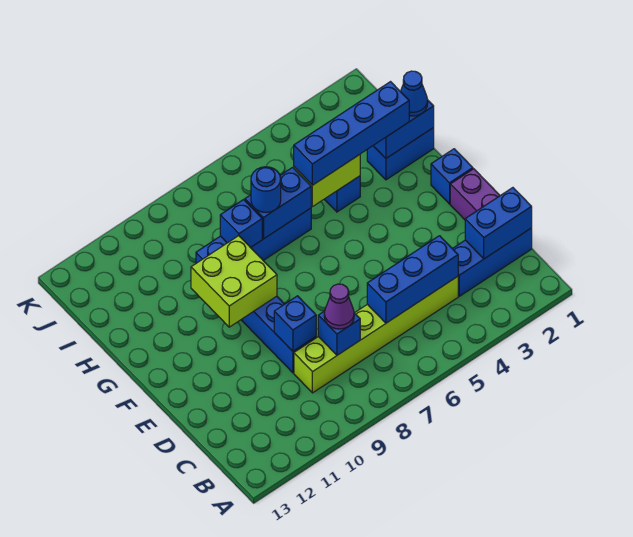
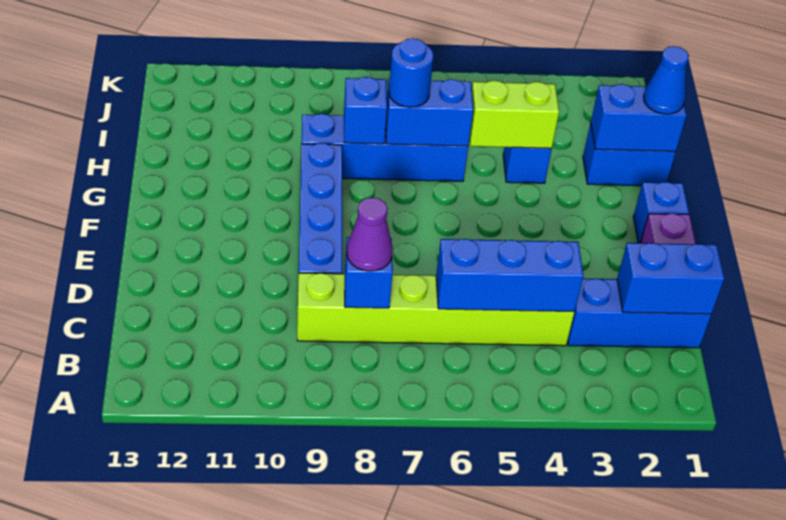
blue brick D9 level 2 -> none
lime brick F9:G10 level 2 -> none
blue brick H2:H5 level 3 -> none

